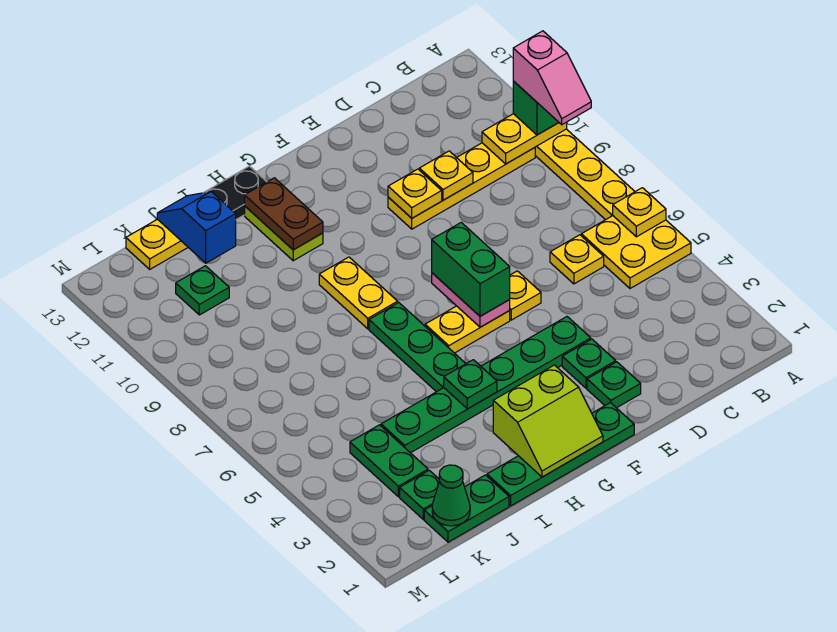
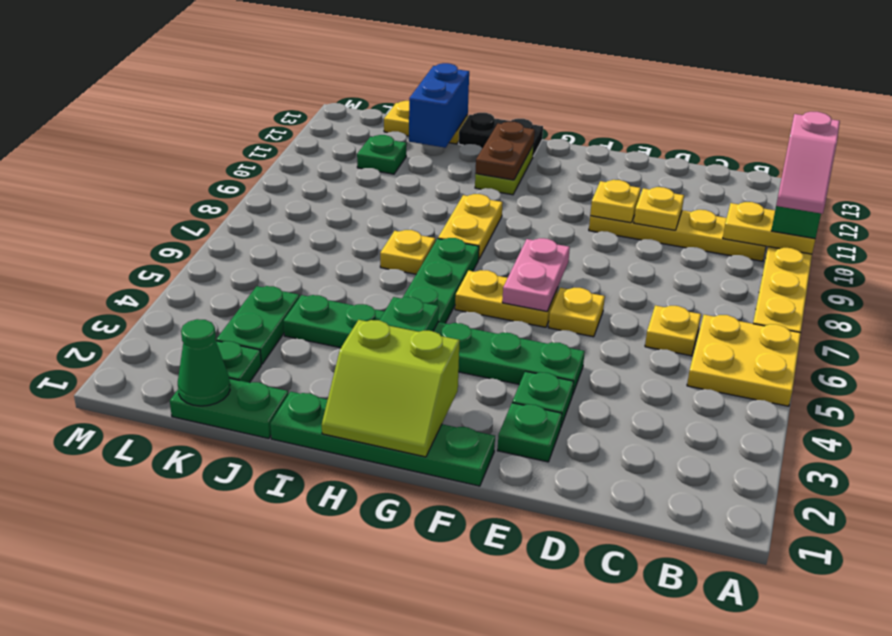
yellow plate A6 level 2 -> yellow plate I7 level 1
green brick F6:F7 level 3 -> none
blue slope J12:J13 level 2 top 12 -> blue brick J12:J13 level 2

